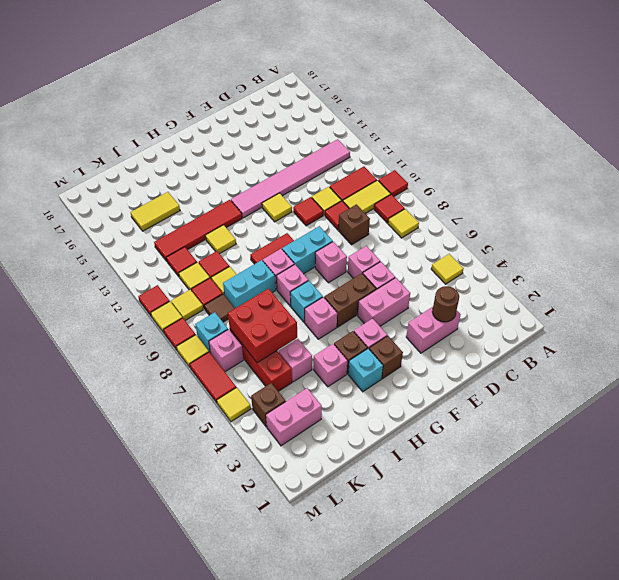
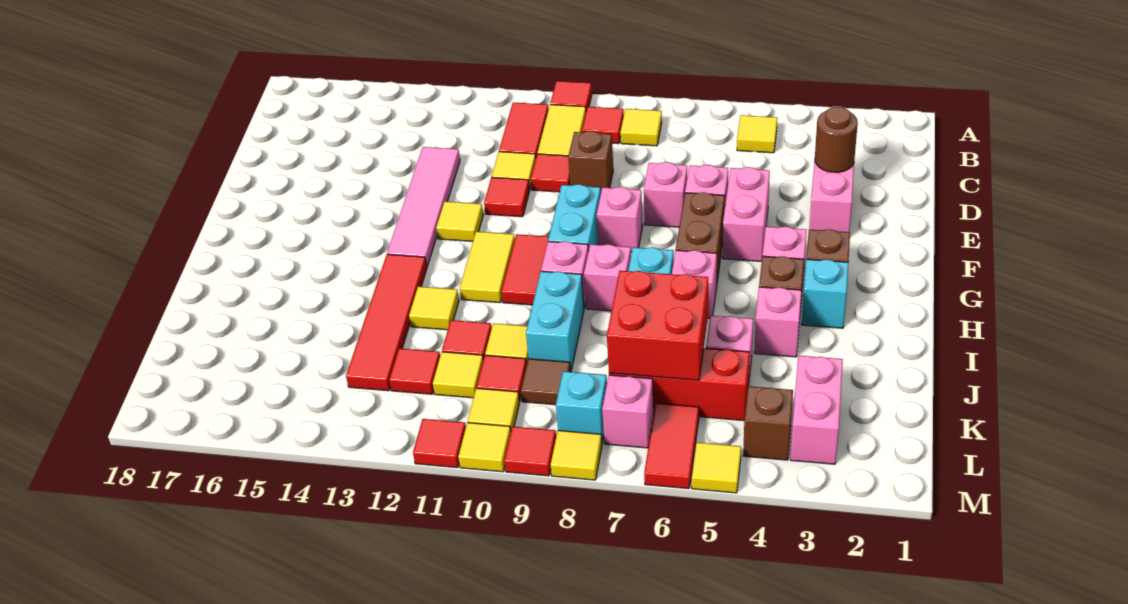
pink tile B13:G13 level 1 -> pink tile D13:G13 level 1
yellow tile J15:K15 level 1 -> yellow tile G11:H11 level 1
red tile M6:M7 level 1 -> red tile L6:M6 level 1

